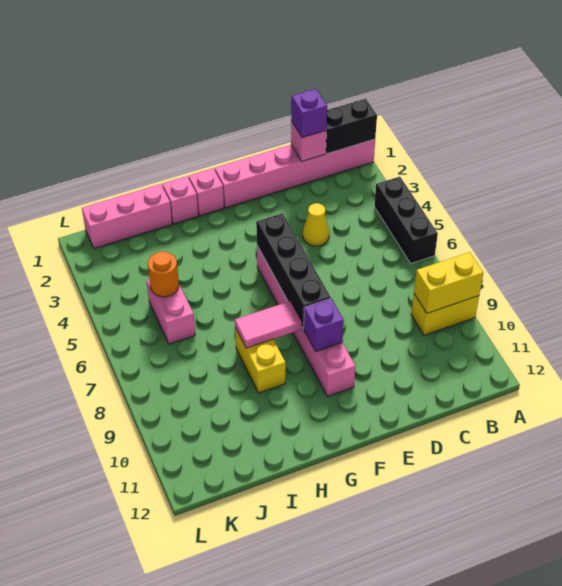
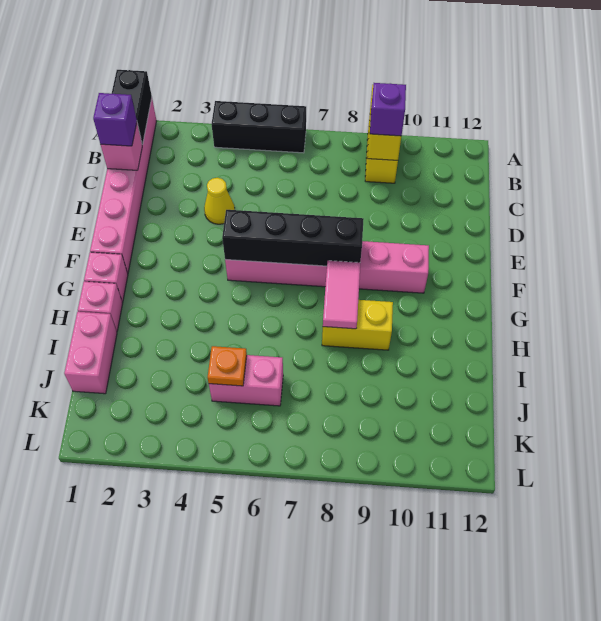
purple brick F9 level 2 -> purple brick B9 level 3
pink brick I1:K1 level 1 -> pink brick I1:J1 level 1
orange round brick J5 level 2 -> orange plate J5 level 2

